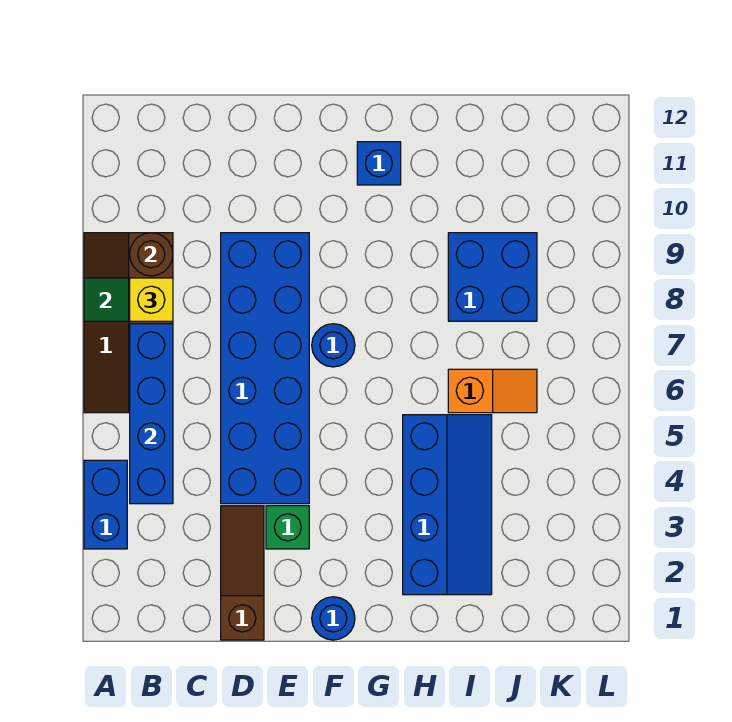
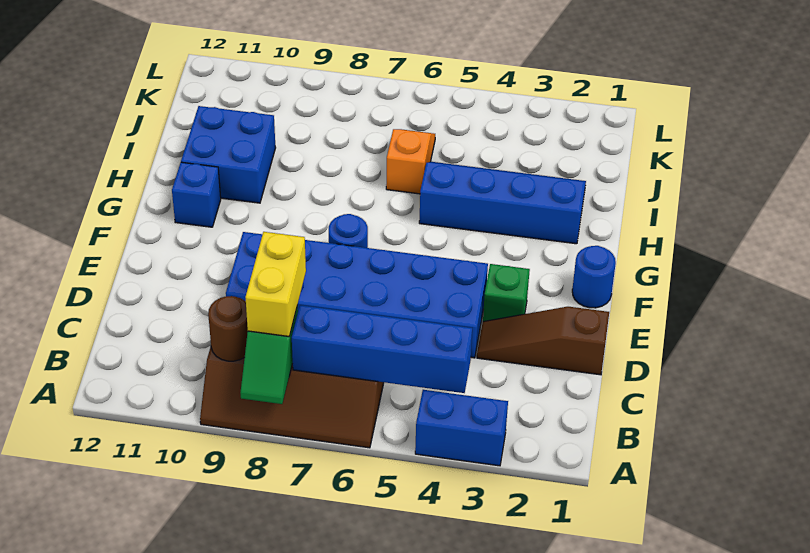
yellow brick B8 level 3 -> yellow brick B8:C8 level 3
blue brick I8:J9 level 1 -> blue brick H10:I11 level 1

